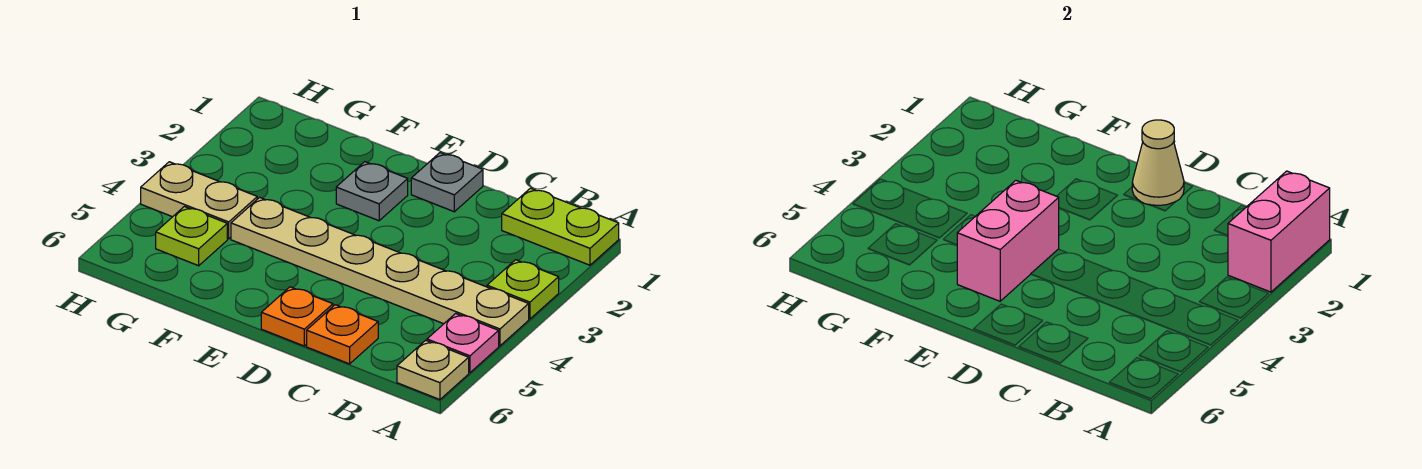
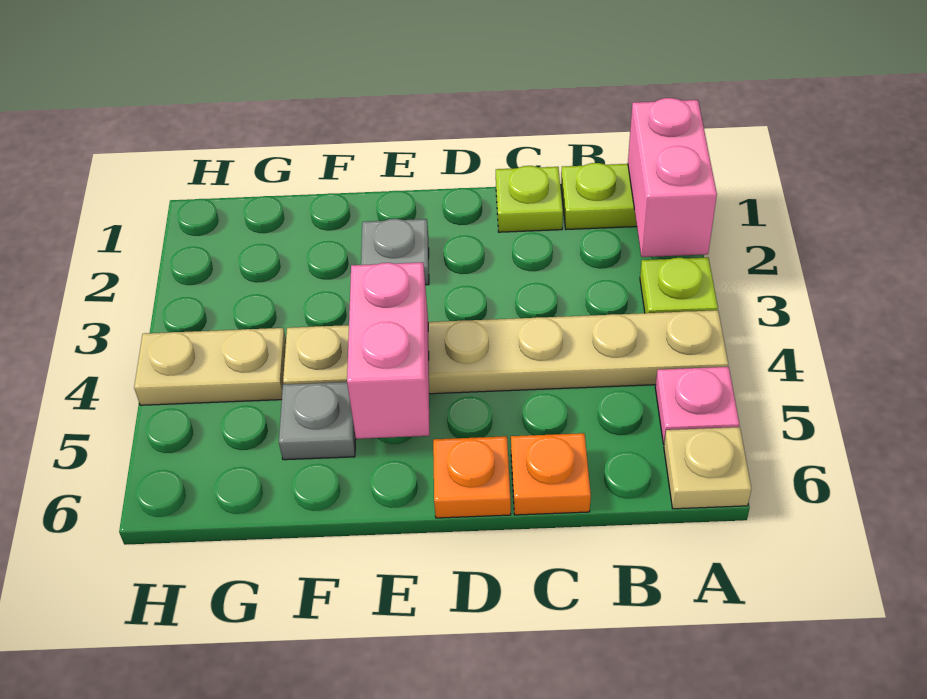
grey plate D1 level 1 -> grey plate F5 level 1
tan cone D1 level 2 -> none
lime plate G5 level 1 -> lime plate C1 level 1

